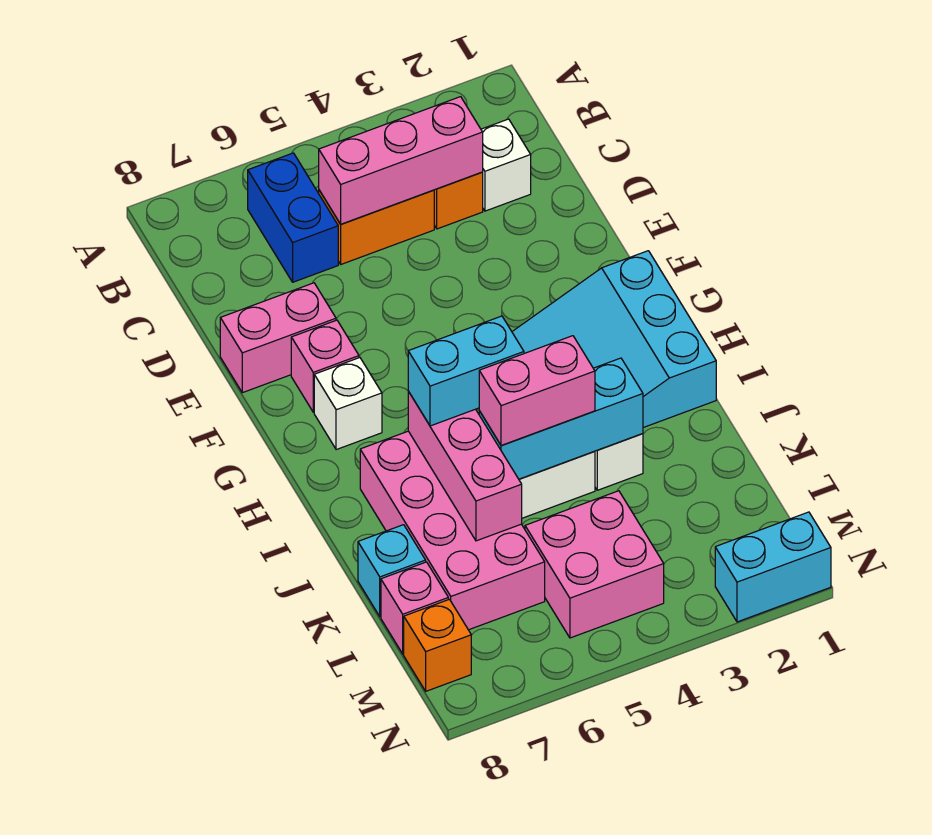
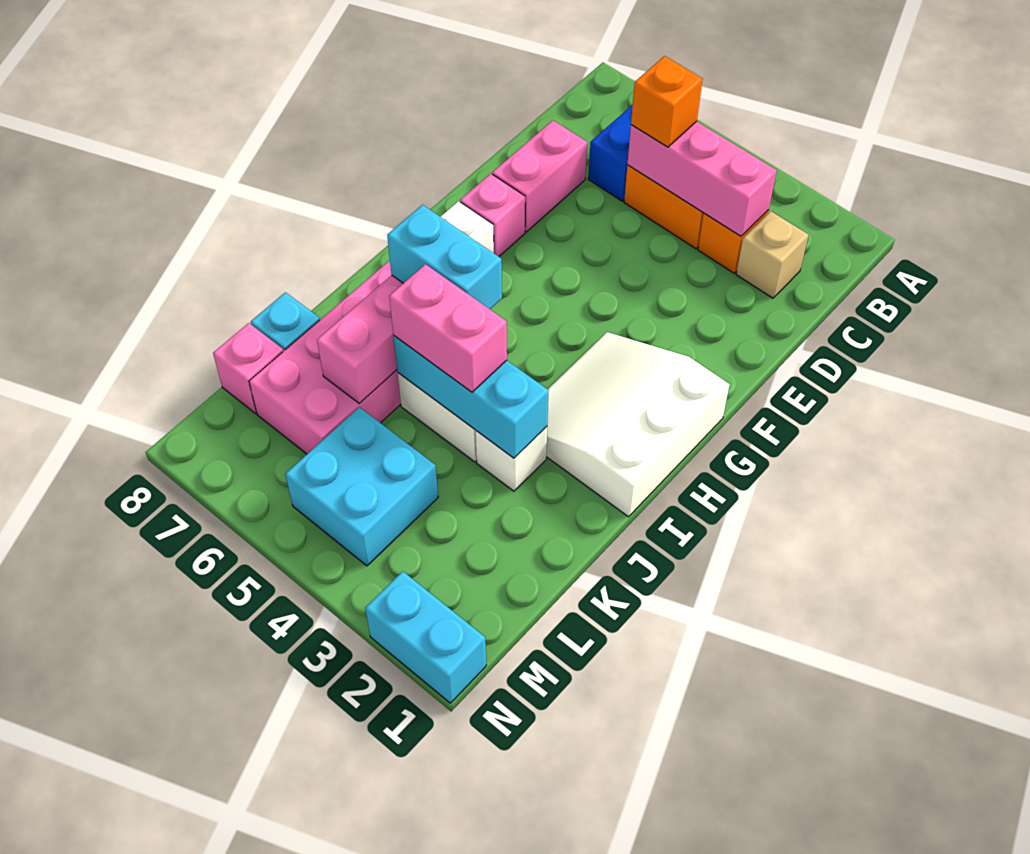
white brick C2 level 1 -> tan brick C2 level 1
pink brick E7:E8 level 1 -> pink brick D7:E7 level 1
cyan slope G1:I3 level 1 top 1 -> white slope G1:I3 level 1 top 1
pink brick L4:M5 level 1 -> cyan brick L4:M5 level 1
orange brick M8 level 1 -> orange brick C5 level 3

